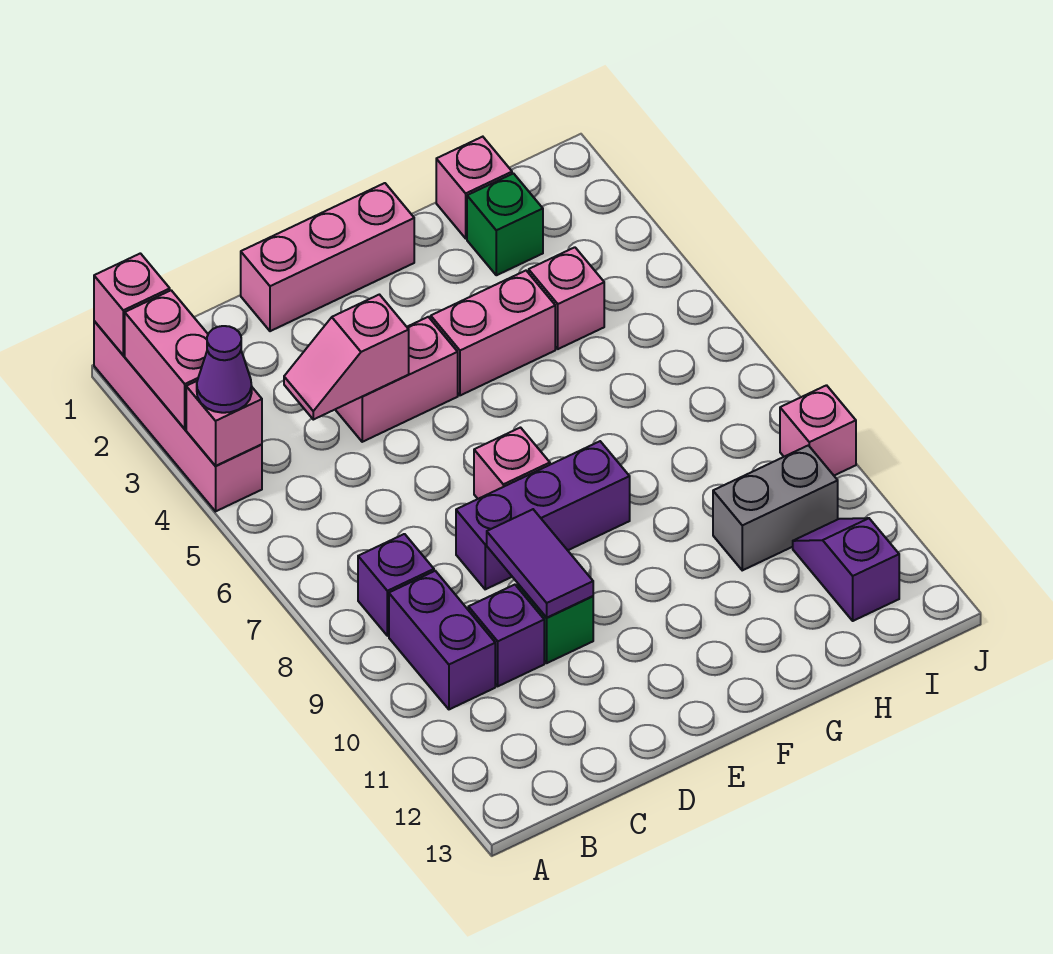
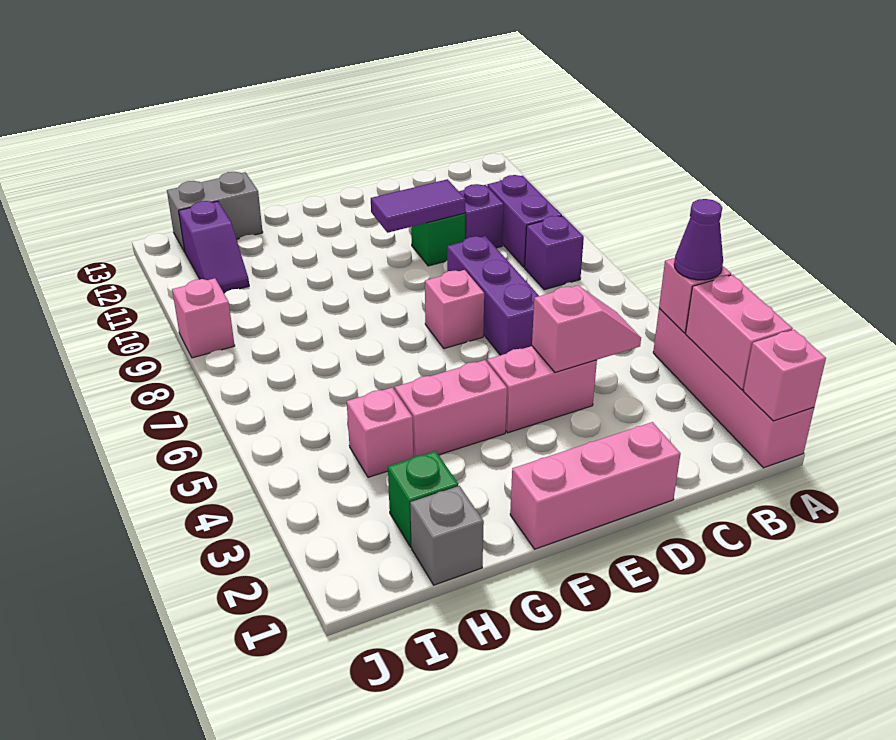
purple brick D8:F8 level 1 -> purple brick D6:D8 level 1
purple tile D9:D10 level 2 -> purple tile D10:E10 level 2
pink brick H1 level 1 -> grey brick H1 level 1
grey brick H10:I10 level 1 -> grey brick H13:I13 level 1

